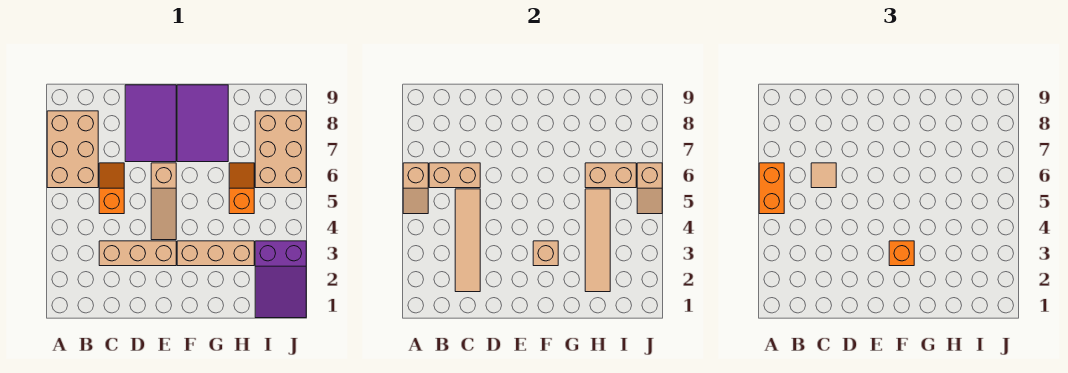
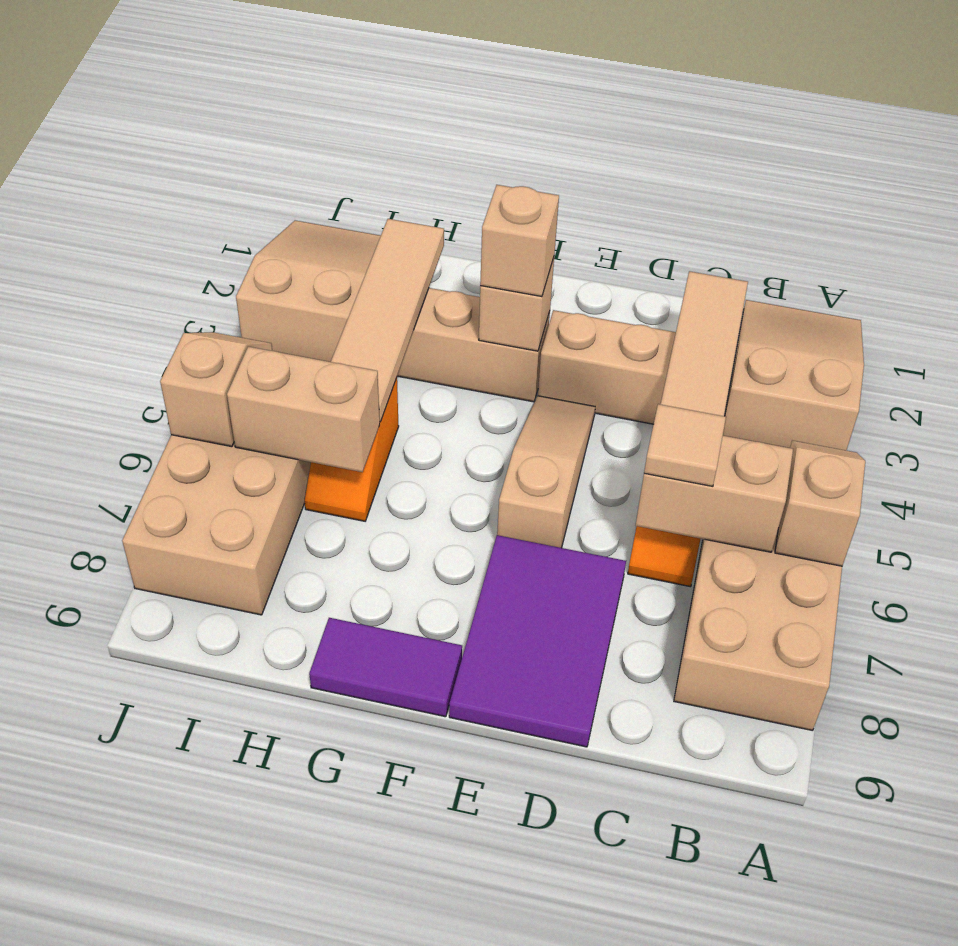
none -> tan slope A1:B3 level 1 top 3
orange brick A5:A6 level 3 -> none
orange brick F3 level 3 -> tan brick F3 level 3
purple tile F7:G9 level 1 -> purple tile F9:G9 level 1
purple slope I1:J3 level 1 top 3 -> tan slope I1:J3 level 1 top 3

